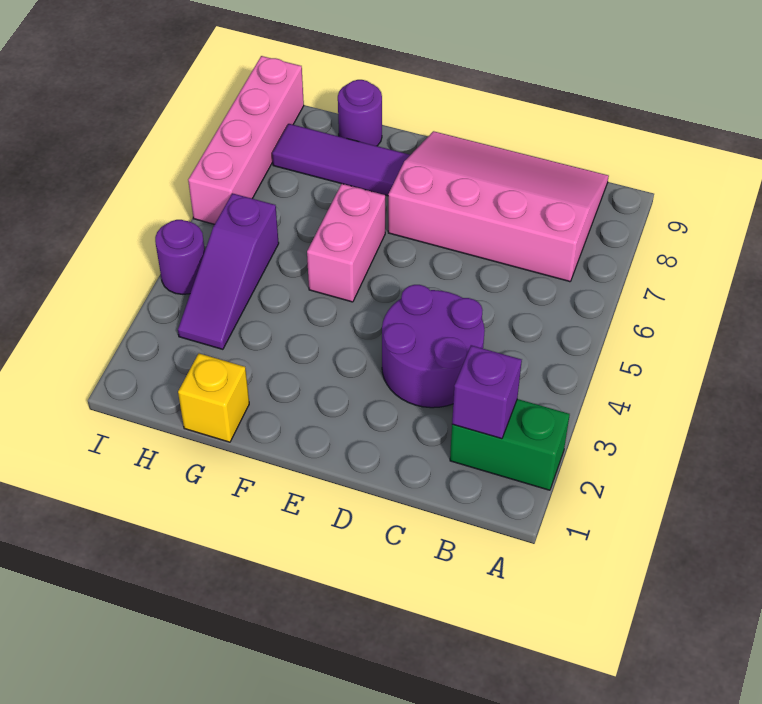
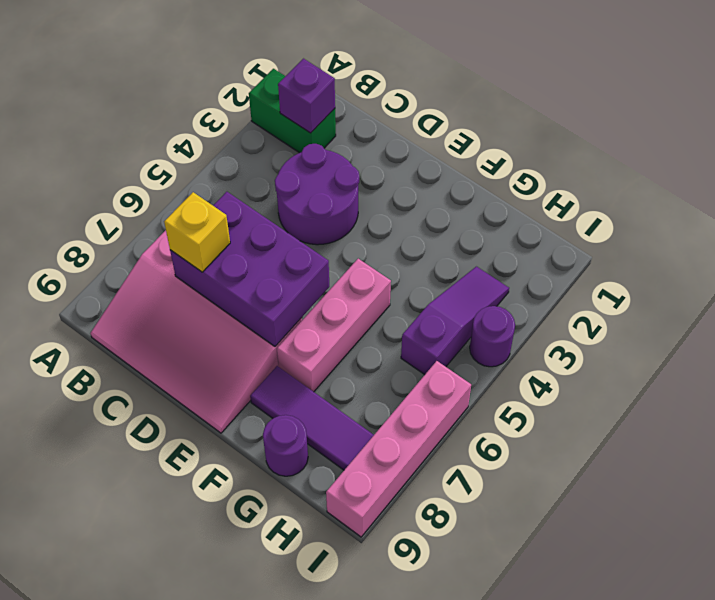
none -> purple brick C6:E7 level 2
pink brick F5:F6 level 1 -> pink brick F5:F7 level 1
yellow brick G1 level 1 -> yellow brick C7 level 3

